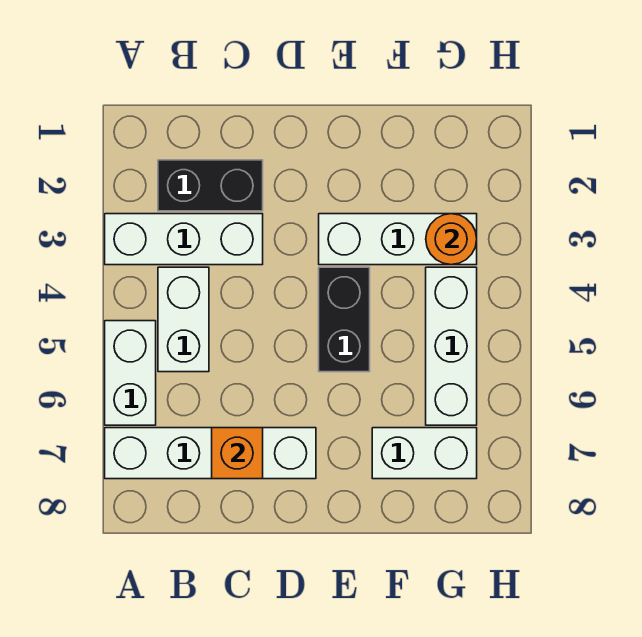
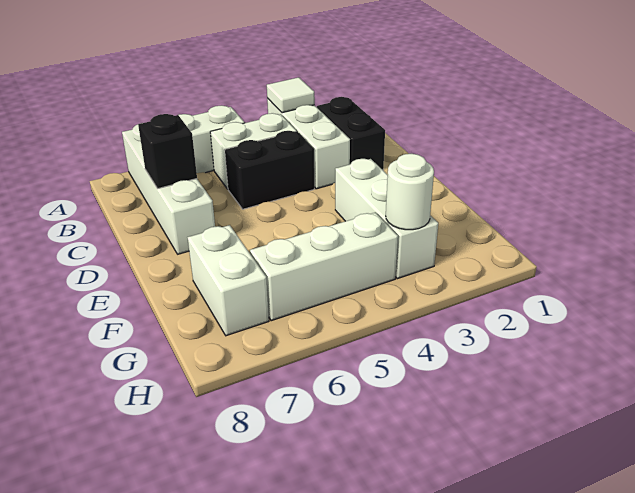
none -> white tile A3 level 2
orange brick C7 level 2 -> black brick C7 level 2
black brick E4:E5 level 1 -> black brick C4:C5 level 1
orange round brick G3 level 2 -> white round brick G3 level 2

